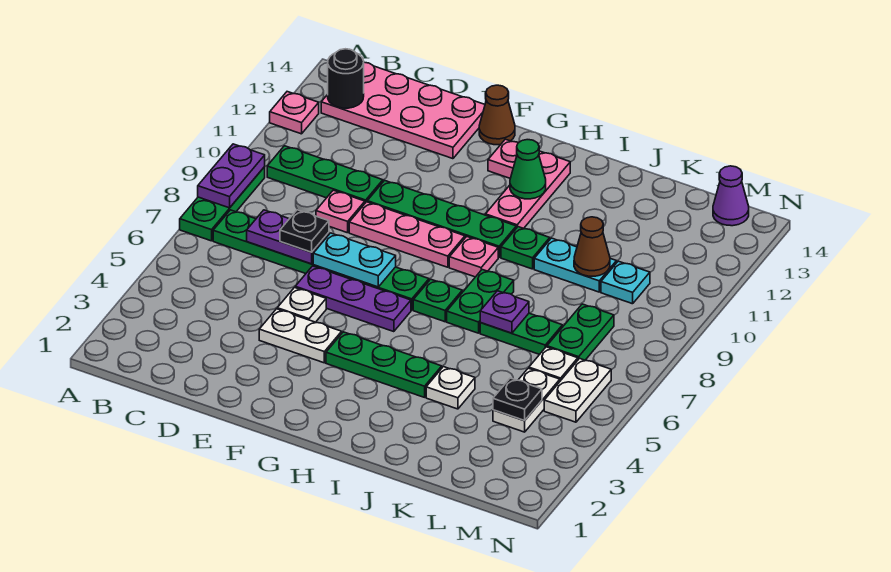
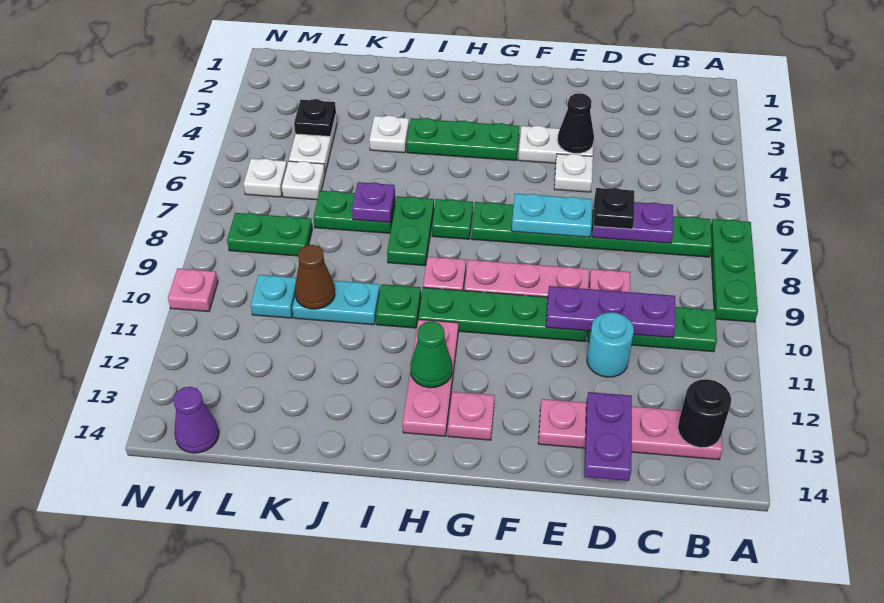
purple plate A8:A9 level 2 -> purple plate D13:D14 level 2
pink plate A12 level 1 -> pink plate N10 level 1
pink plate B13:E14 level 1 -> pink plate B13:E13 level 1
none -> cyan round brick D11 level 1
none -> black cone E4 level 2
purple plate E6:G6 level 1 -> purple plate C10:E10 level 2
brown cone F14 level 1 -> none
green plate L7:L8 level 1 -> green plate L8:M8 level 1
white plate M5:M6 level 1 -> white plate M6 level 1

